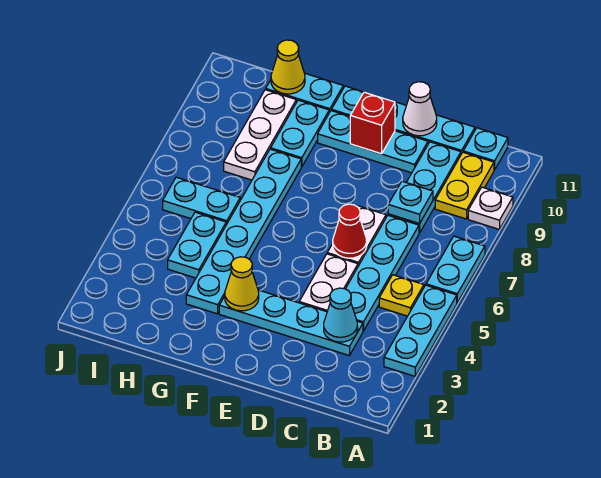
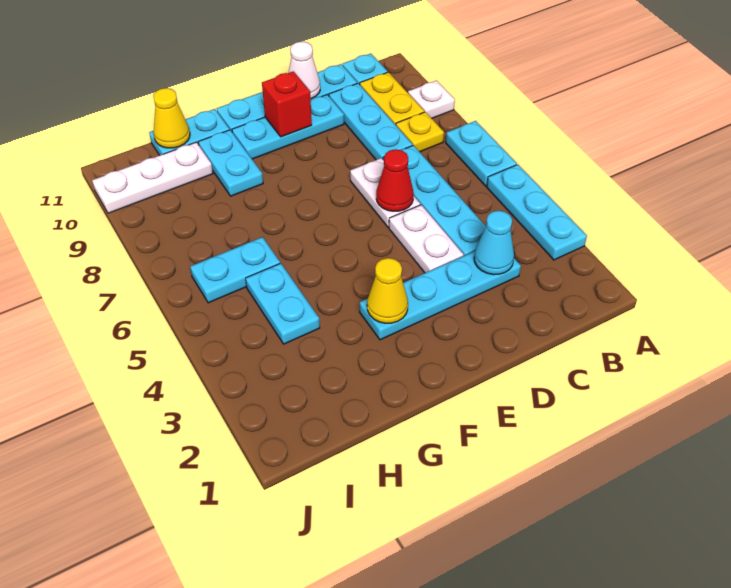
yellow plate B5 level 1 -> yellow plate B8 level 1
cyan plate C8 level 2 -> none
cyan plate G3:G8 level 1 -> none
white plate H8:H10 level 1 -> white plate H10:J10 level 1

